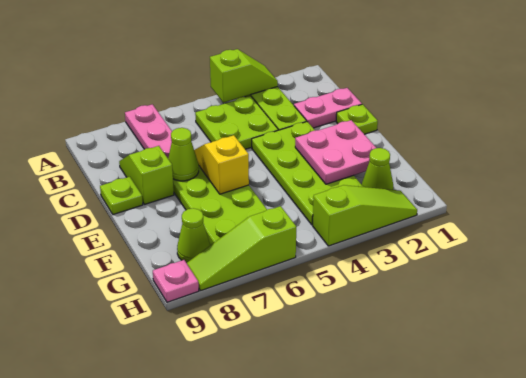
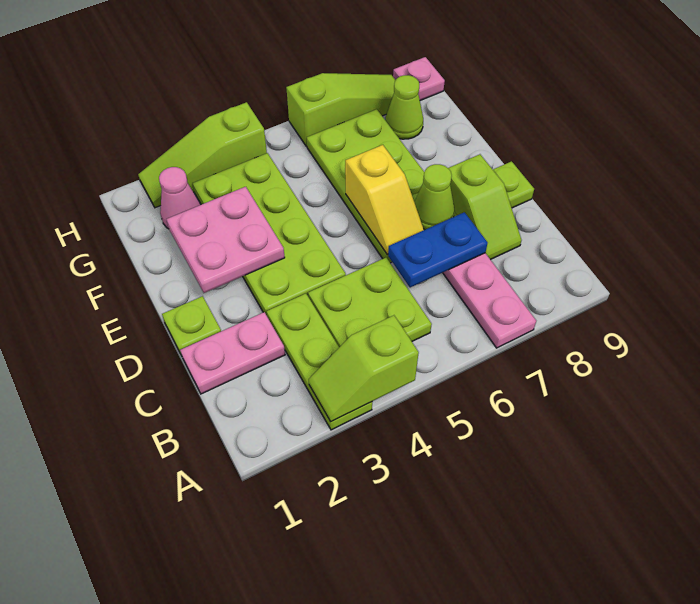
none -> blue plate C6:C7 level 2
lime cone G2 level 1 -> pink cone G2 level 1

